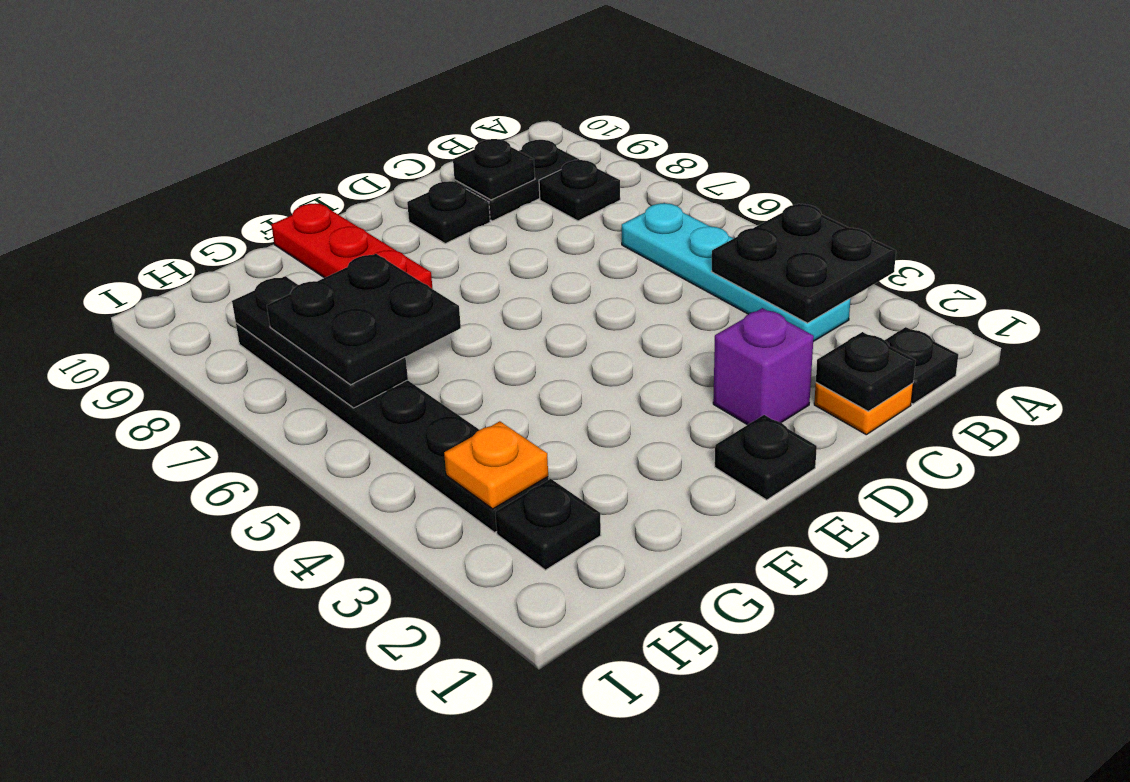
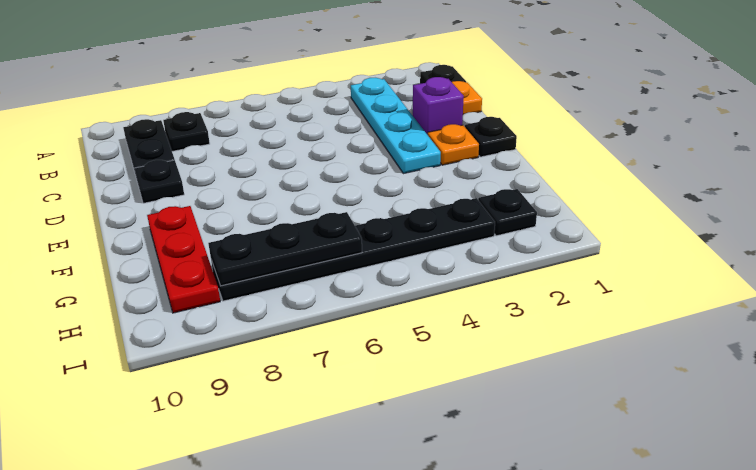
black plate A3:B4 level 2 -> none
cyan plate B3:B6 level 1 -> cyan plate B3:E3 level 1
black plate C1 level 2 -> none
black plate C9 level 2 -> none
red plate F8:F10 level 1 -> red plate F9:H9 level 1
black plate G6:H7 level 3 -> none
orange plate H3 level 2 -> orange plate E2 level 1

